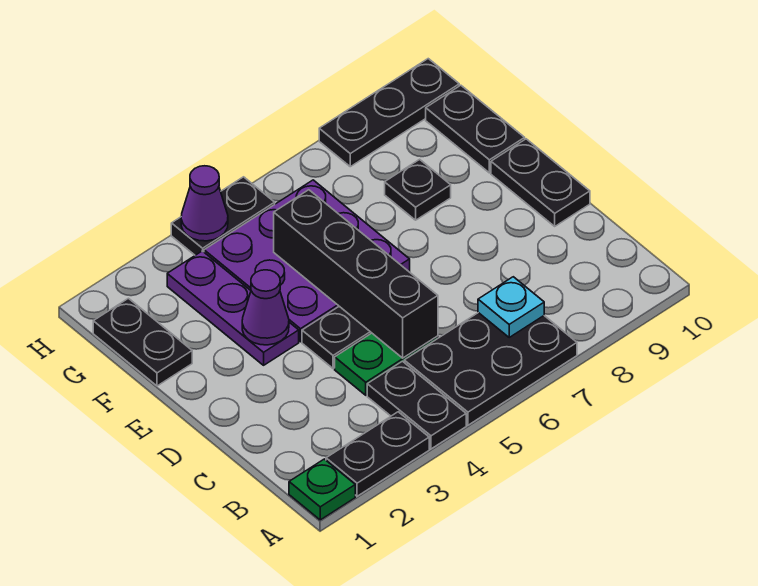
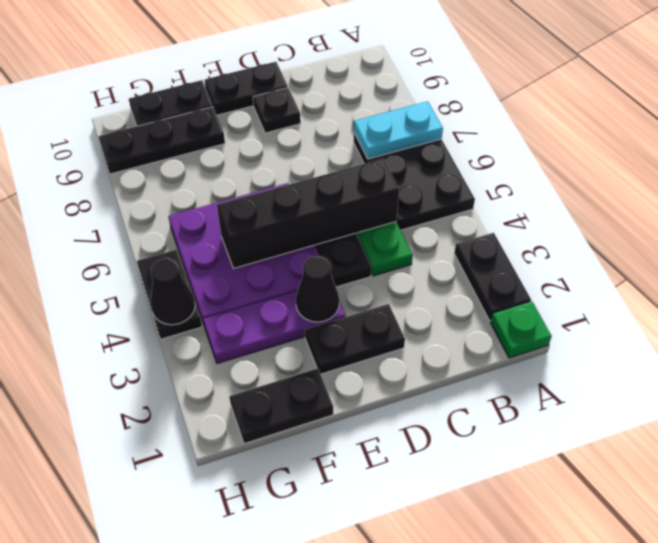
black plate A4:B4 level 1 -> black plate D2:E2 level 1
cyan plate B7 level 2 -> cyan plate A7:B7 level 2
purple cone E3 level 2 -> black cone E3 level 2
black plate F8 level 1 -> black plate D9 level 1
purple cone H4 level 2 -> black cone H4 level 2
black plate H8:H10 level 1 -> black plate F9:H9 level 1

